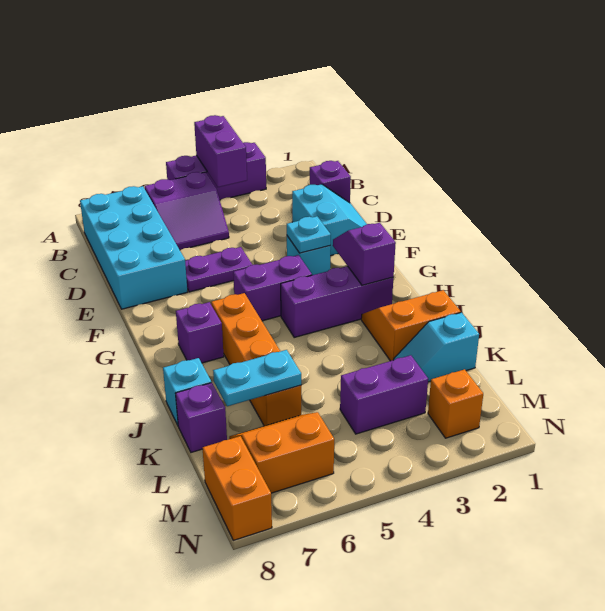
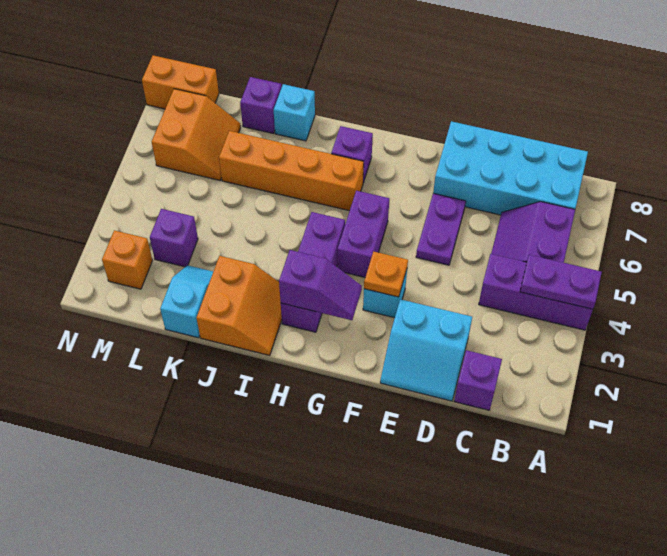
purple brick A3:A5 level 1 -> purple brick A4:C4 level 1
purple brick A4:B4 level 2 -> purple plate A4:B4 level 2
cyan plate F3 level 2 -> orange plate F3 level 2
cyan plate K6:K7 level 2 -> none
purple brick L3:L4 level 1 -> purple brick L3 level 1

